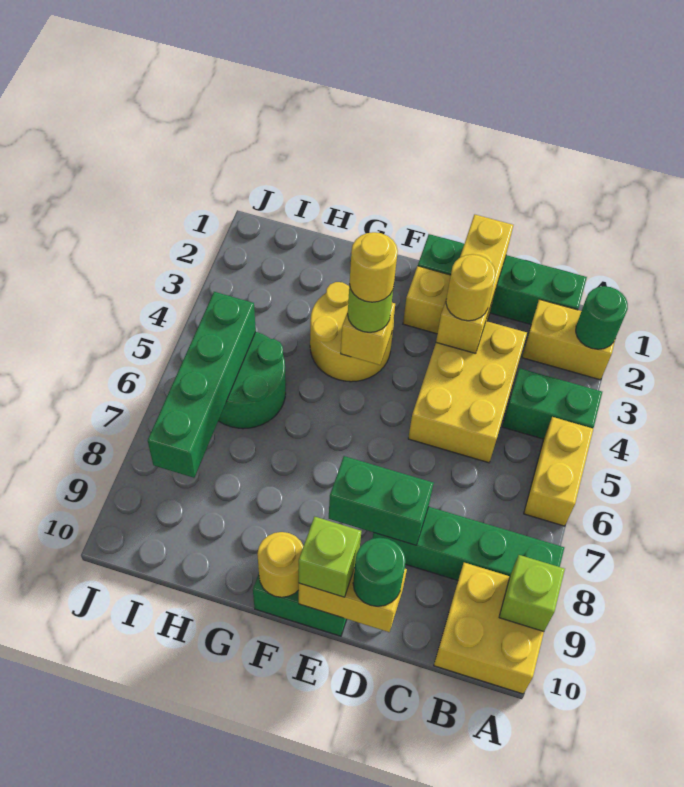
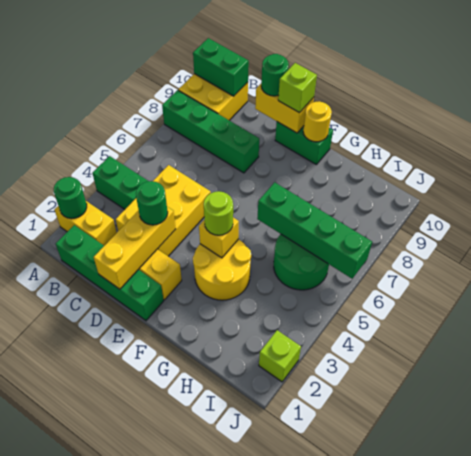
yellow brick A5:A6 level 1 -> none
lime brick A9 level 2 -> lime brick J2 level 1
yellow round brick D3 level 3 -> green round brick D3 level 3
green brick D8:E8 level 2 -> green brick A10:B10 level 2
yellow round brick F4 level 4 -> none
green brick I5:I8 level 2 -> green brick G6:J6 level 2

